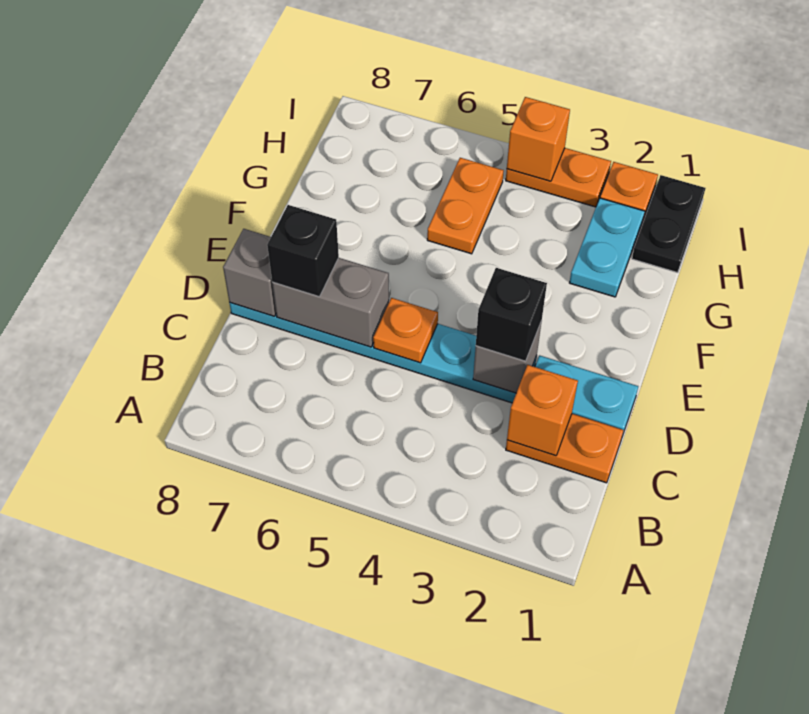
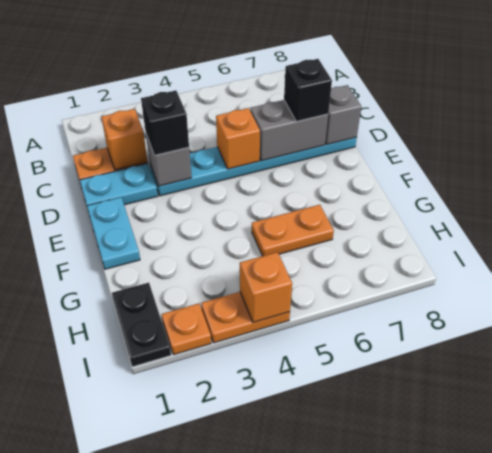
orange plate D5 level 2 -> orange brick D5 level 2
cyan plate G2:H2 level 1 -> cyan plate E1:F1 level 1
orange plate G5:H5 level 1 -> orange plate G5:G6 level 1

